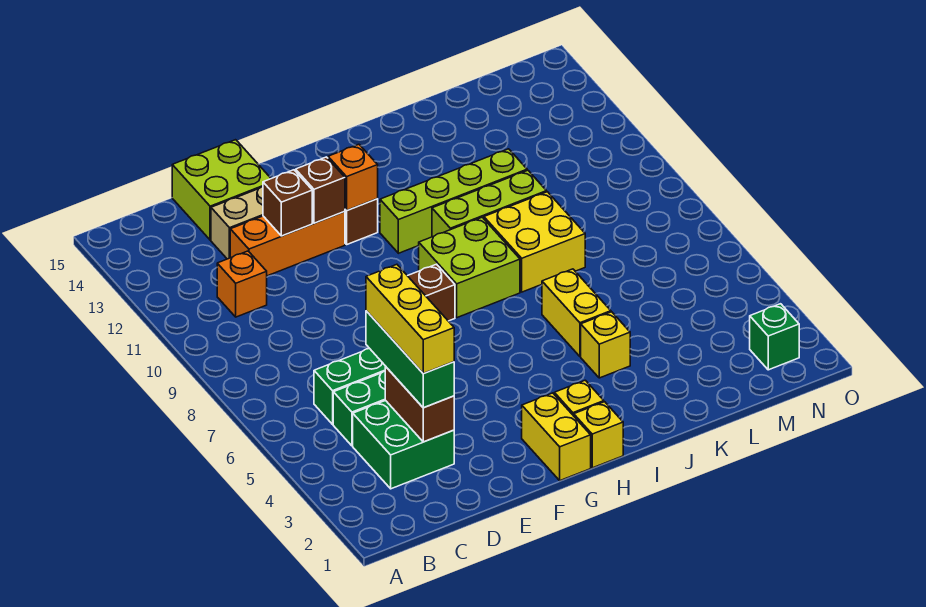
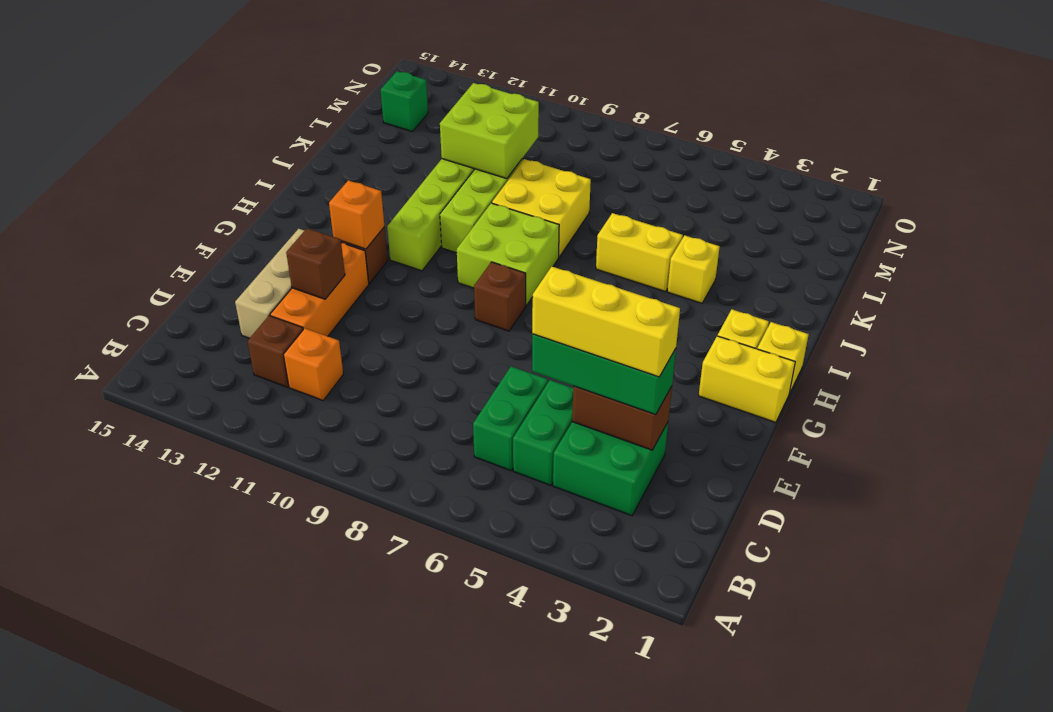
lime brick D14:E15 level 1 -> lime brick K10:L11 level 2
brown brick F12 level 2 -> brown brick C12 level 1
green brick N2 level 1 -> green brick M14 level 1

